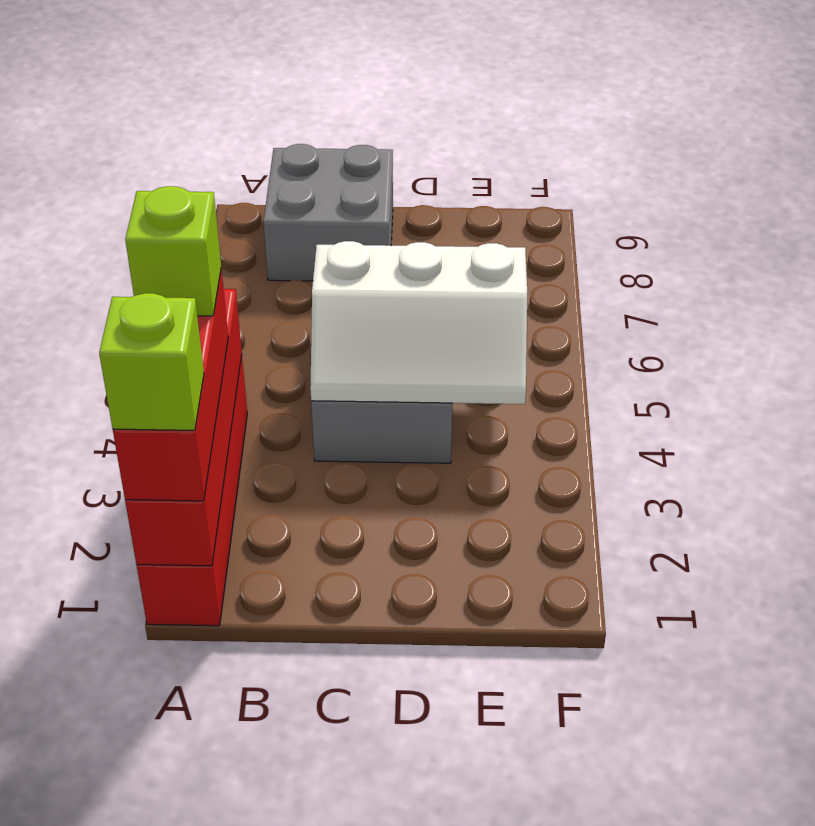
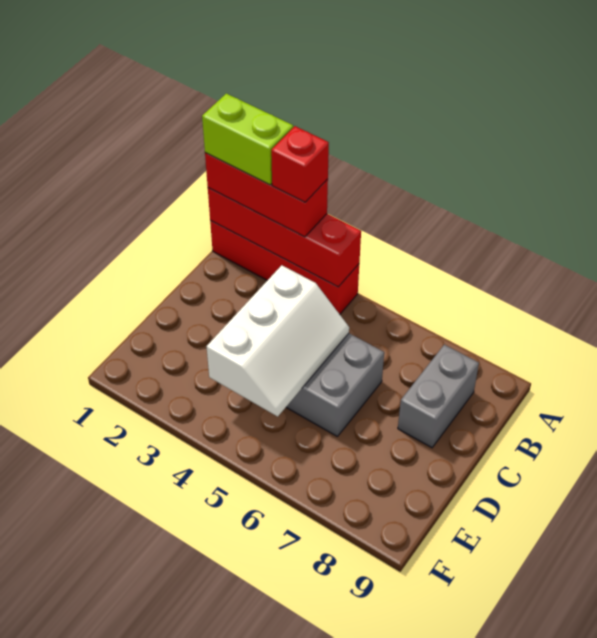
lime brick A1 level 4 -> lime brick A1:A2 level 4
lime brick A3 level 4 -> red brick A3 level 4
grey brick B8:C9 level 1 -> grey brick B8:C8 level 1
white slope C4:E5 level 2 top 5 -> white slope C4:E5 level 2 top 4

